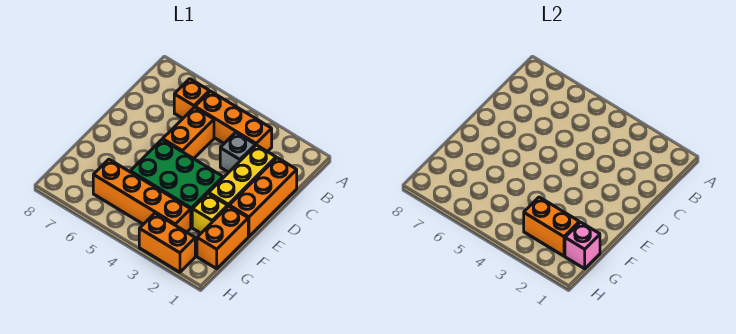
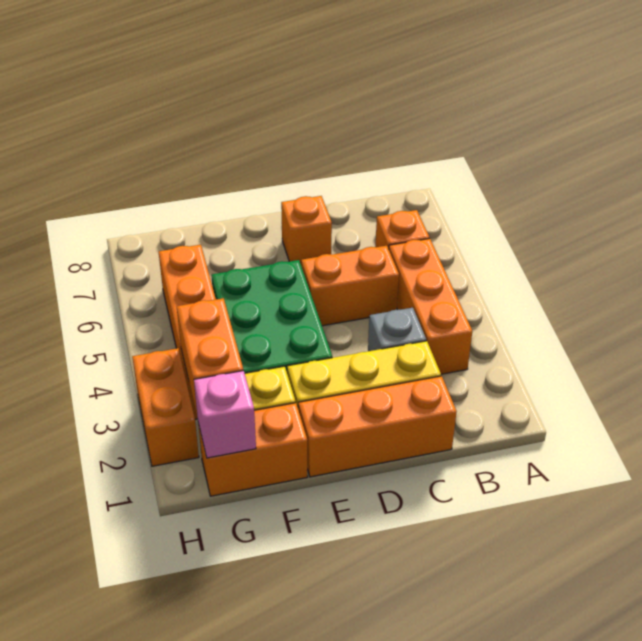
none -> orange brick D7 level 1

